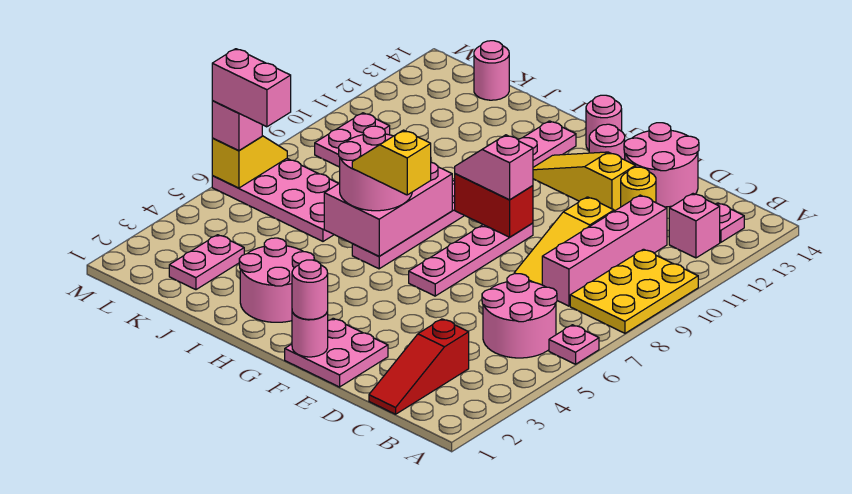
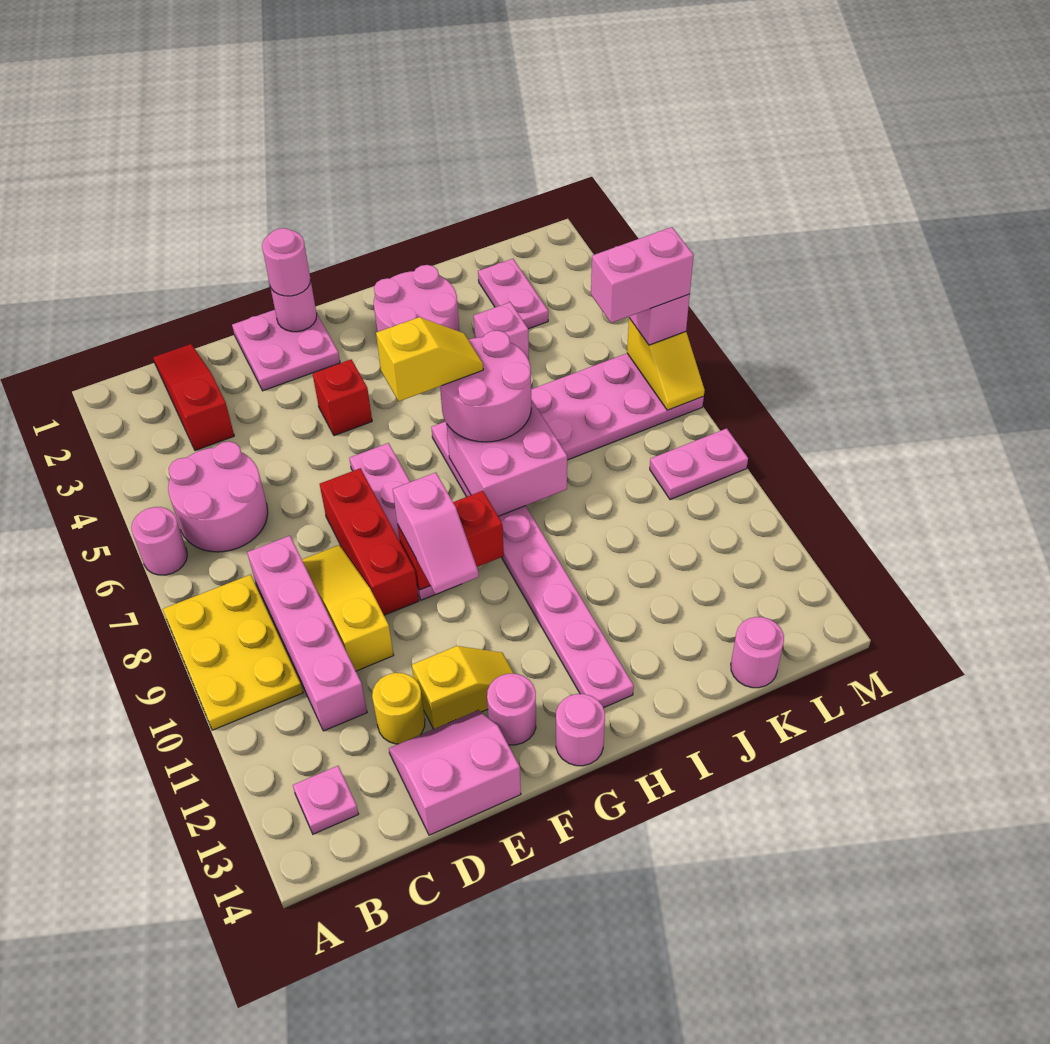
pink plate A6 level 1 -> pink round brick A6 level 1
pink brick B12 level 1 -> pink brick J4 level 1
pink round brick D13:E14 level 1 -> pink slope D13:E14 level 1 top 14
none -> red brick E7:E9 level 1
yellow slope E12:G12 level 1 top E -> yellow slope E12:F12 level 1 top E
none -> red brick F4 level 1
pink slope F9:G9 level 3 top F -> pink slope F9:F10 level 3 top 9
pink brick H6:I8 level 2 -> pink brick H7:I8 level 2
pink plate L9:L10 level 1 -> pink plate L9:M9 level 1

